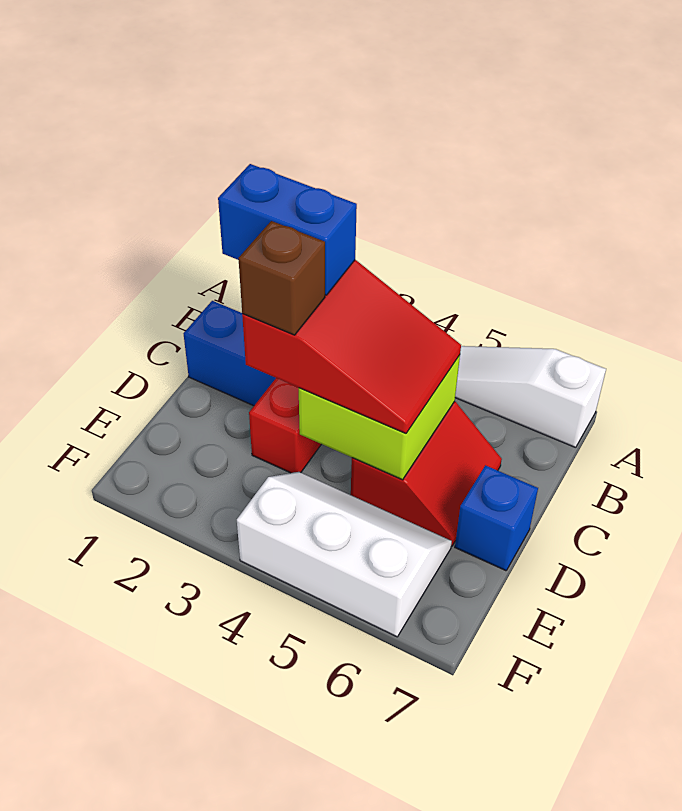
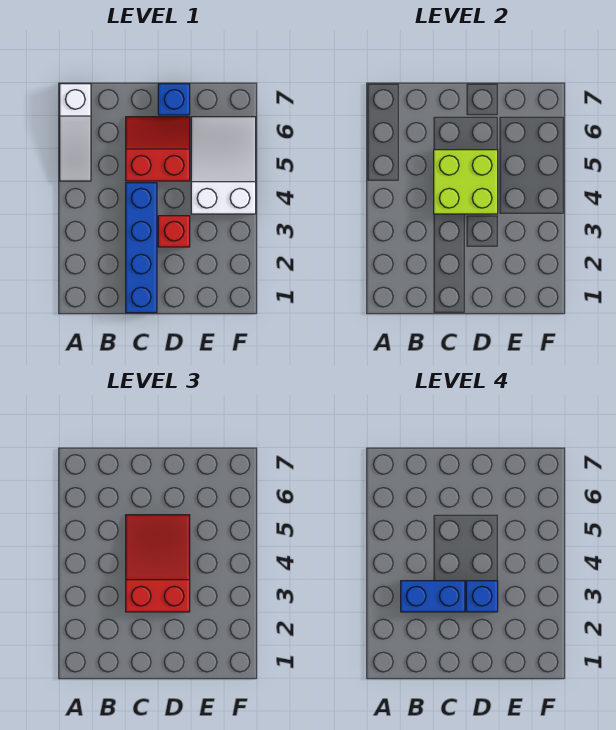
blue brick C2:C3 level 4 -> blue brick B3:C3 level 4
brown brick D3 level 4 -> blue brick D3 level 4
white slope E4:F6 level 1 top F -> white slope E4:F6 level 1 top 4

